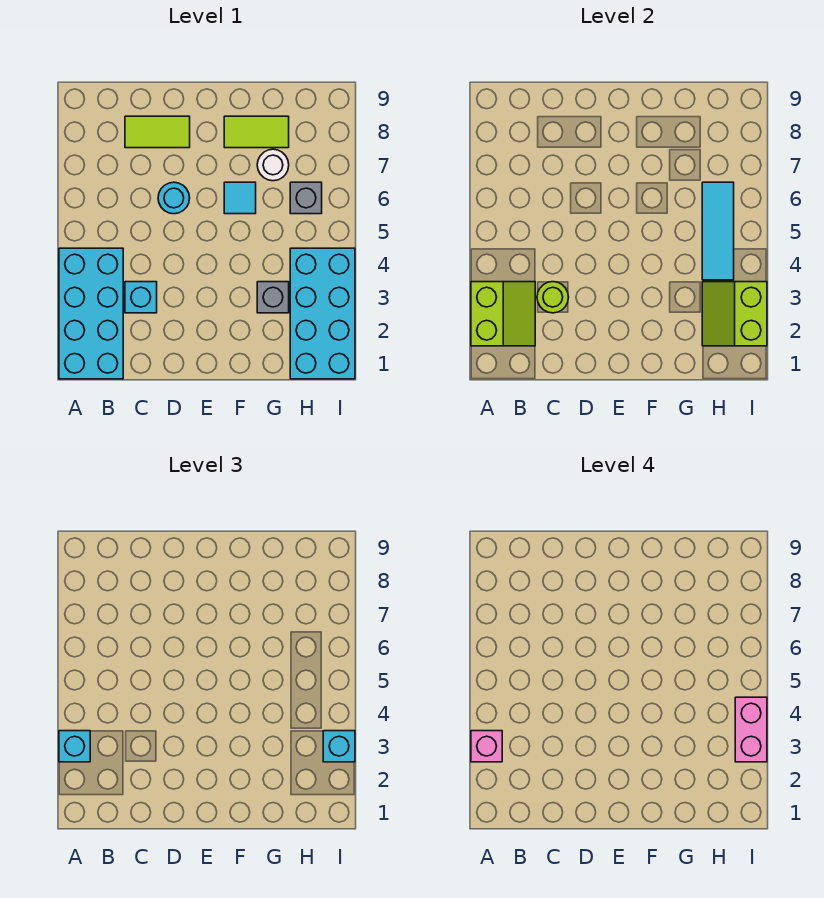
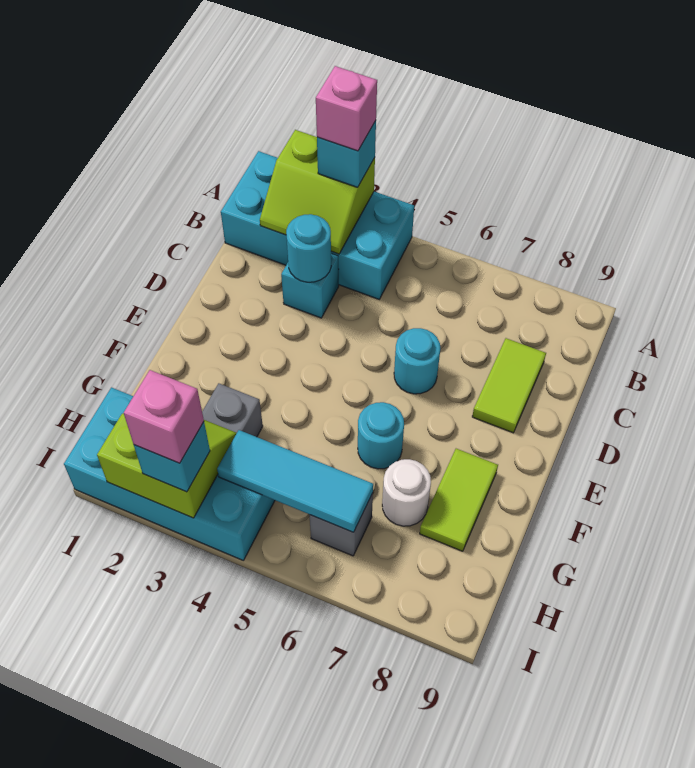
lime round brick C3 level 2 -> cyan round brick C3 level 2
cyan tile F6 level 1 -> cyan round brick F6 level 1
pink brick I3:I4 level 4 -> pink brick I3 level 4

